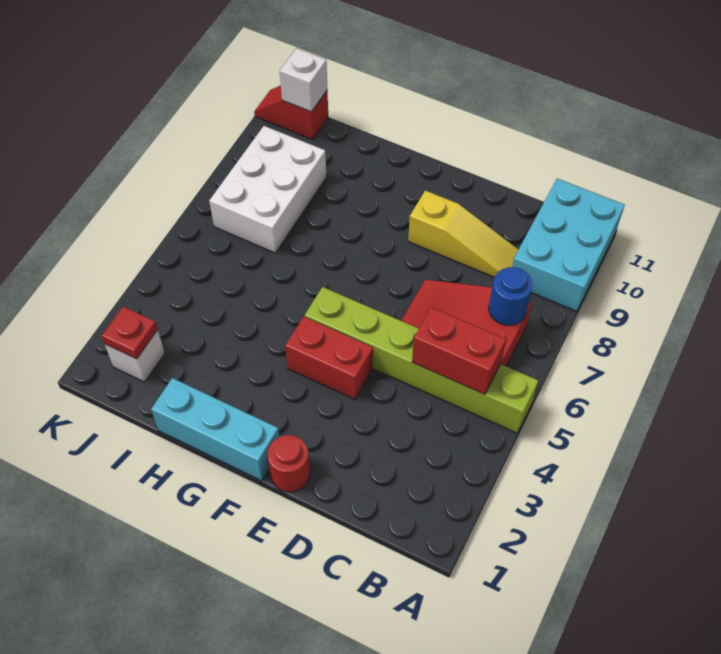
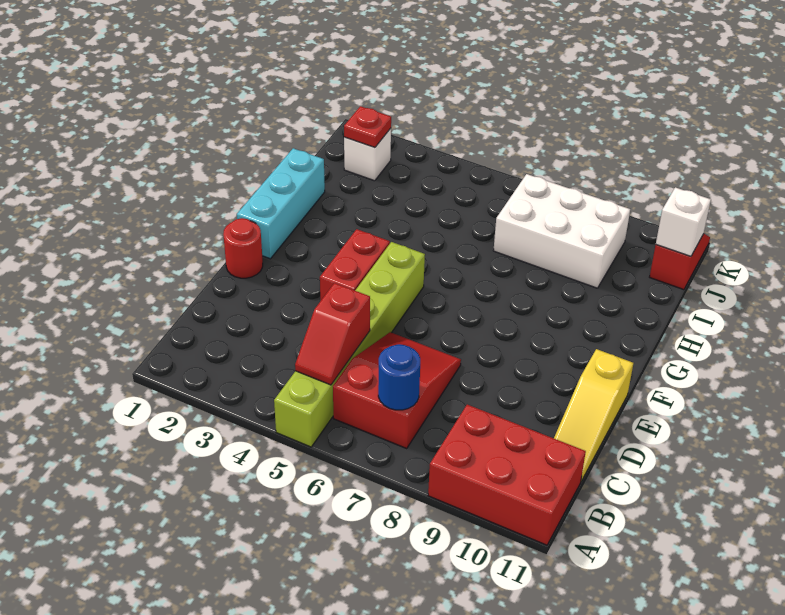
cyan brick A9:B11 level 1 -> red brick A9:B11 level 1
red brick B5:C5 level 2 -> red slope B5:C5 level 2 top C
yellow slope C9:E9 level 1 top E -> yellow slope C11:E11 level 1 top E

